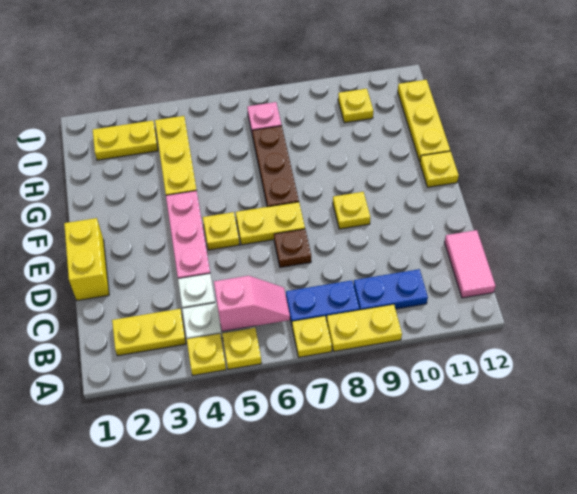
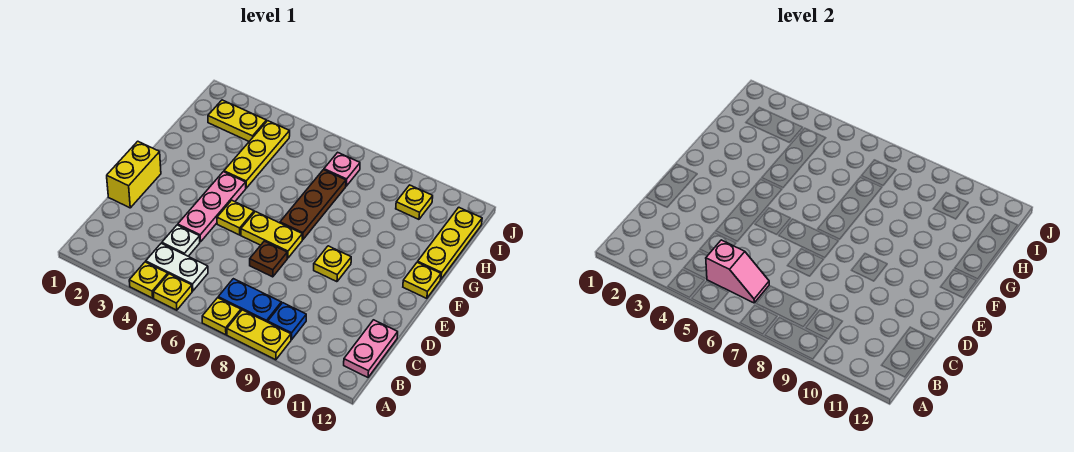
yellow plate B2:B3 level 1 -> none
blue plate B9:B10 level 1 -> blue plate B9 level 1
pink tile B12:C12 level 1 -> pink plate B12:C12 level 1

